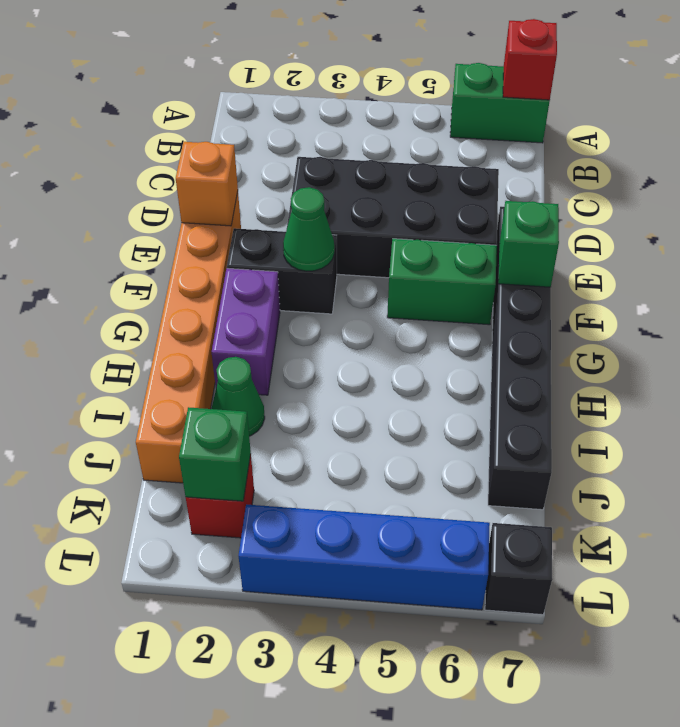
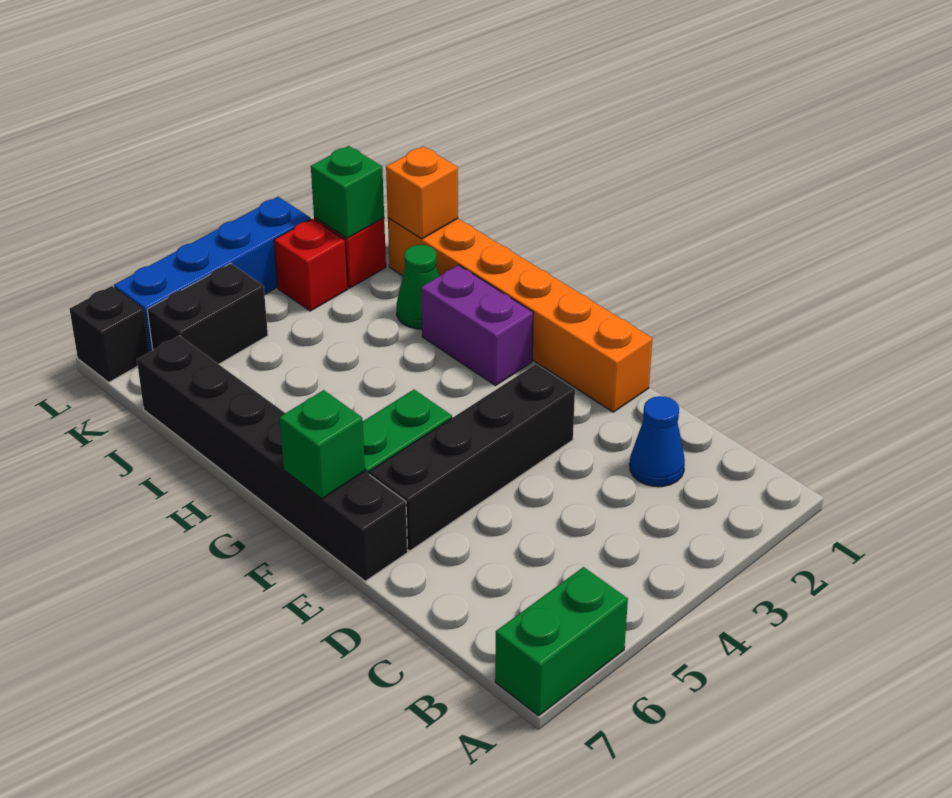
red brick A7 level 2 -> red brick K3 level 1
none -> blue cone C2 level 1
black brick D3:E6 level 1 -> black brick E3:E6 level 1
orange brick E1 level 2 -> orange brick J1 level 2
black brick F2:F3 level 1 -> black brick K5:K6 level 1
green cone F3 level 2 -> none

